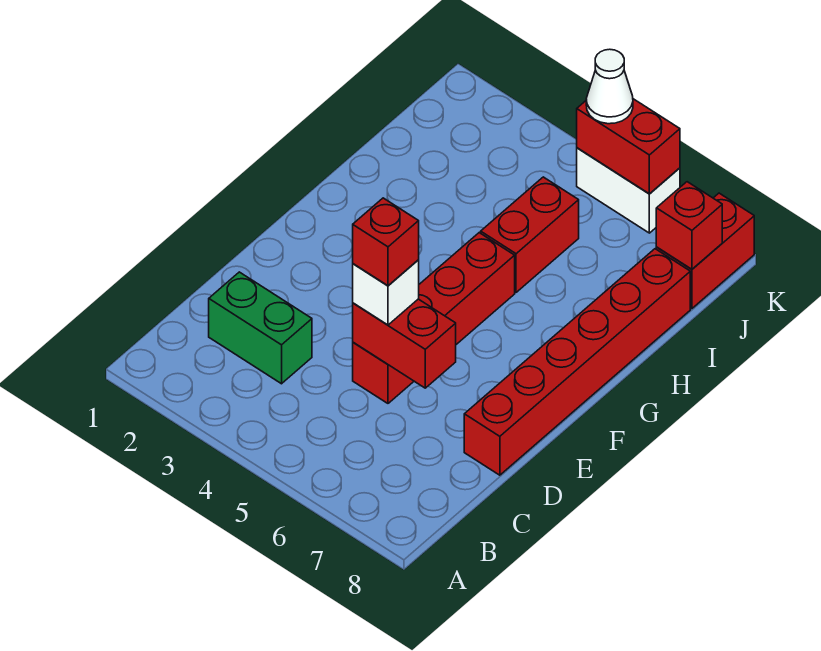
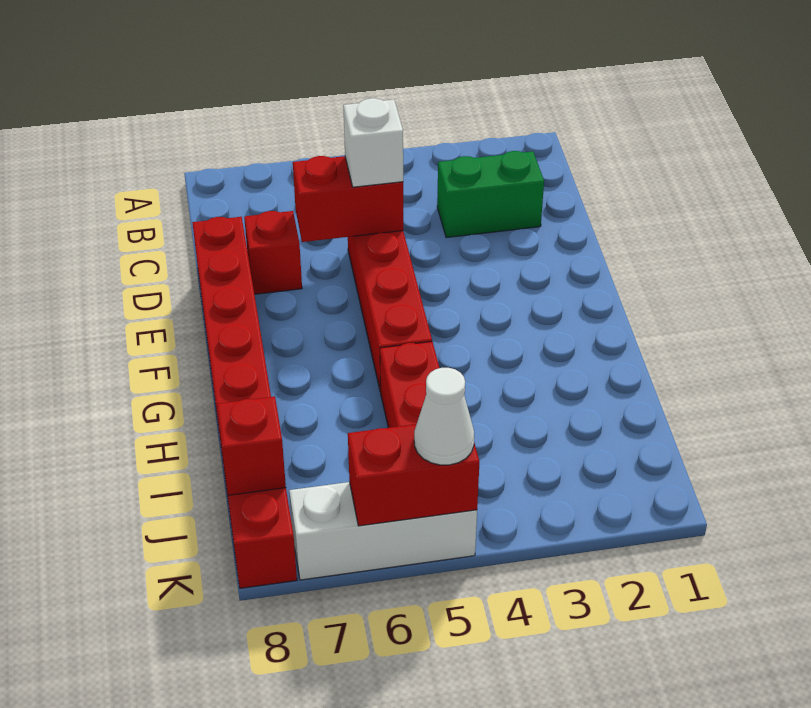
red brick D5 level 4 -> red brick D7 level 1
white brick K5:K6 level 1 -> white brick K5:K7 level 1

